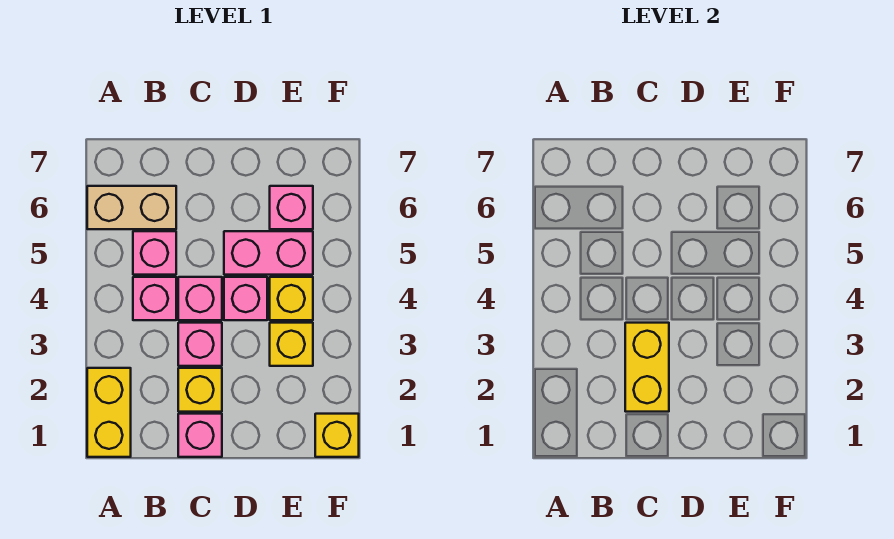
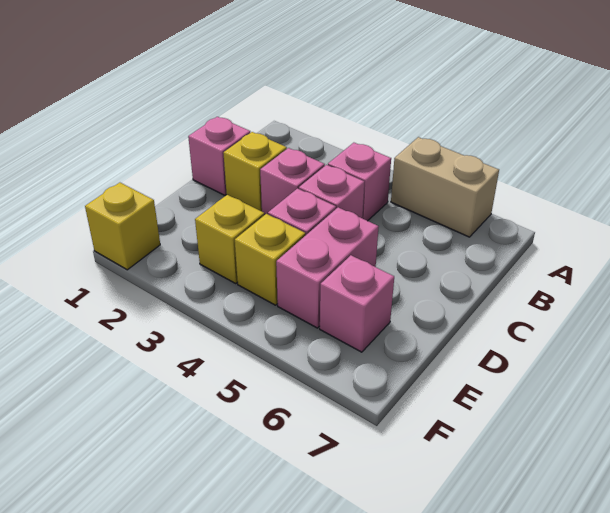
yellow brick A1:A2 level 1 -> none
tan brick A6:B6 level 1 -> tan brick A5:A6 level 1
pink brick B5 level 1 -> none
yellow brick C2:C3 level 2 -> none

